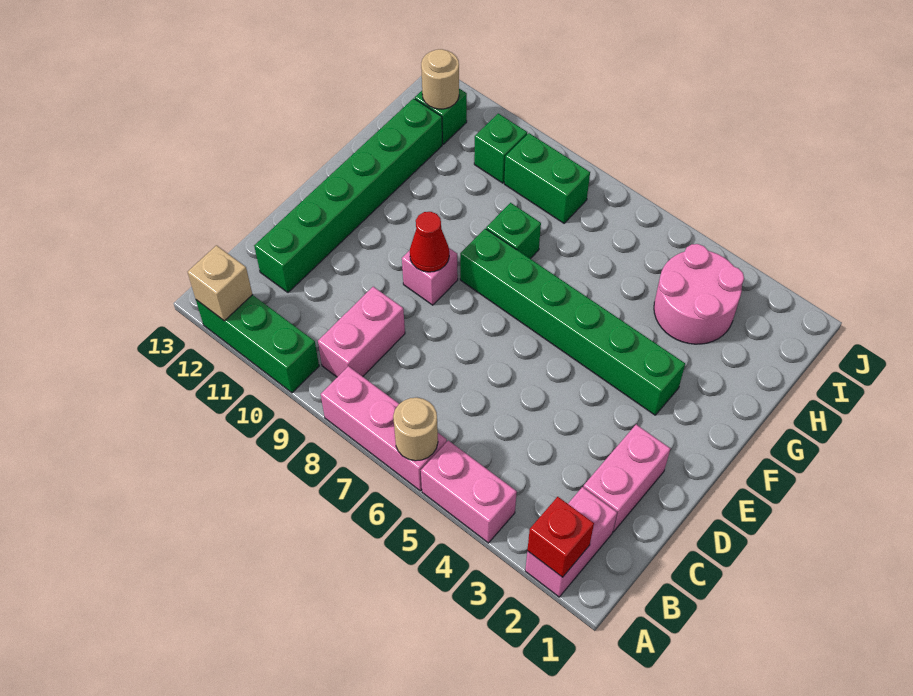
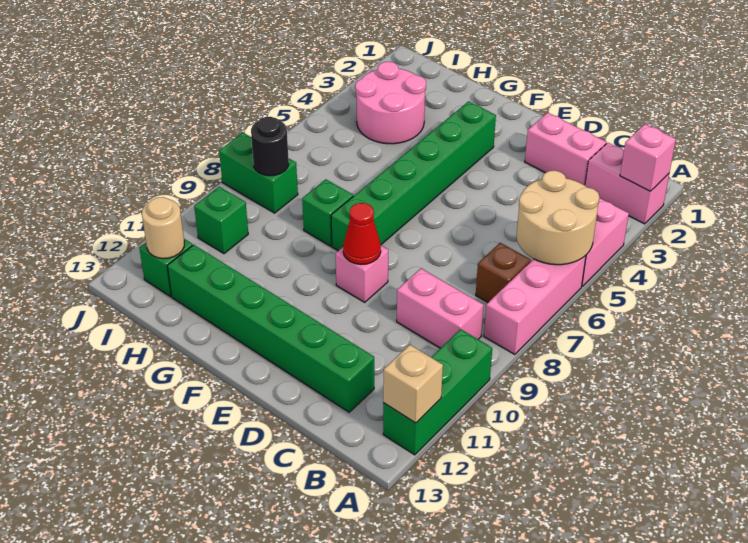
red brick A2 level 2 -> pink brick A2 level 2
tan round brick A6 level 2 -> tan round brick A5:B6 level 2
none -> brown brick B7 level 1
green brick I8:I9 level 1 -> green brick I8:J8 level 1
none -> black round brick I8 level 2

